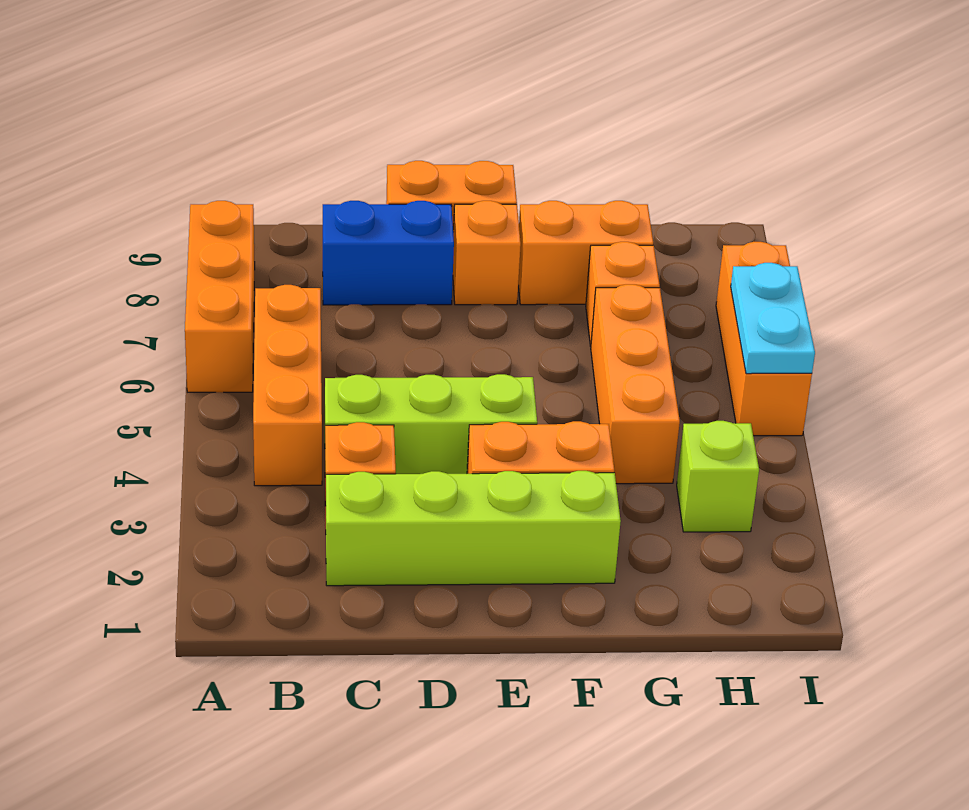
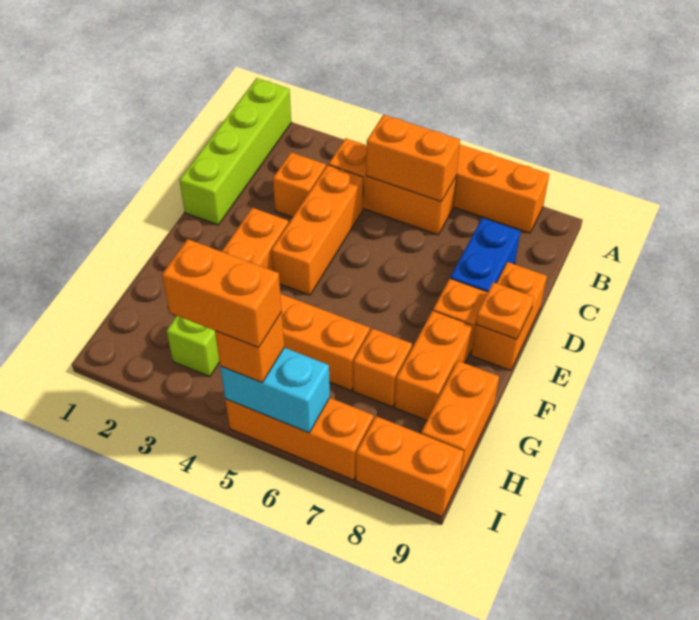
none -> orange brick B5:B6 level 2
lime brick C2:F2 level 1 -> lime brick A1:D1 level 1
lime brick C4:E4 level 1 -> orange brick C4:E4 level 1
none -> orange plate E9 level 2
none -> orange brick G9:H9 level 1
none -> orange brick I4:I5 level 4
cyan plate I5:I6 level 2 -> cyan brick I5:I6 level 2
none -> orange brick I5 level 3
none -> orange brick I8:I9 level 1

